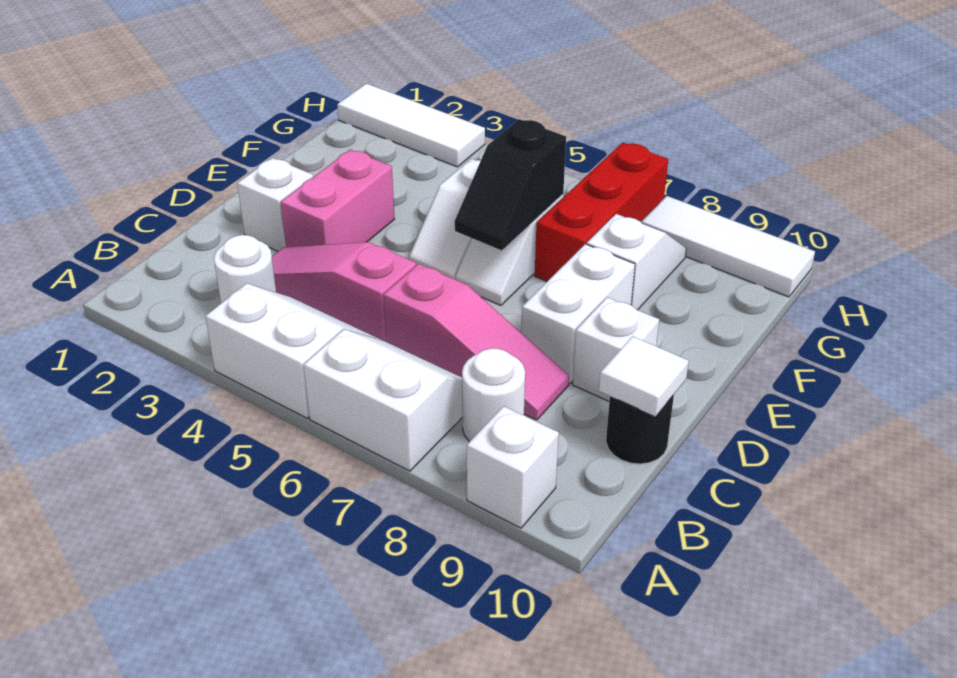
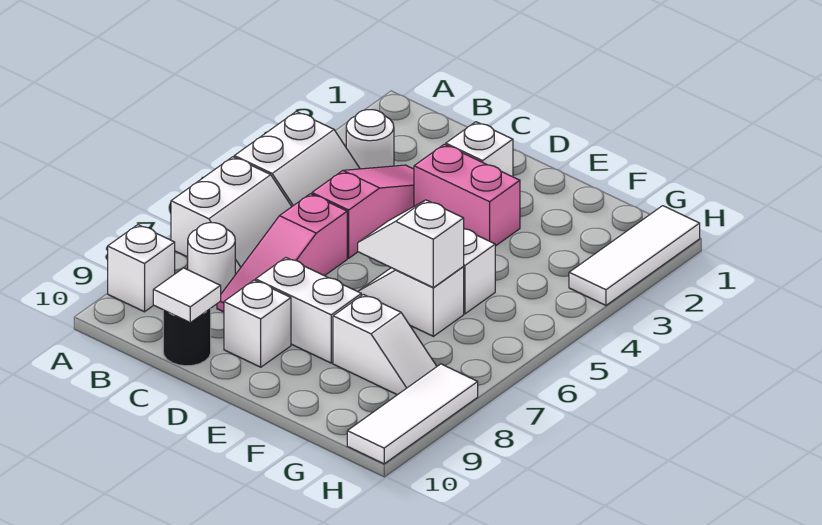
black slope E6:F6 level 2 top F -> white slope E6:F6 level 2 top F
red brick F7:H7 level 1 -> none

